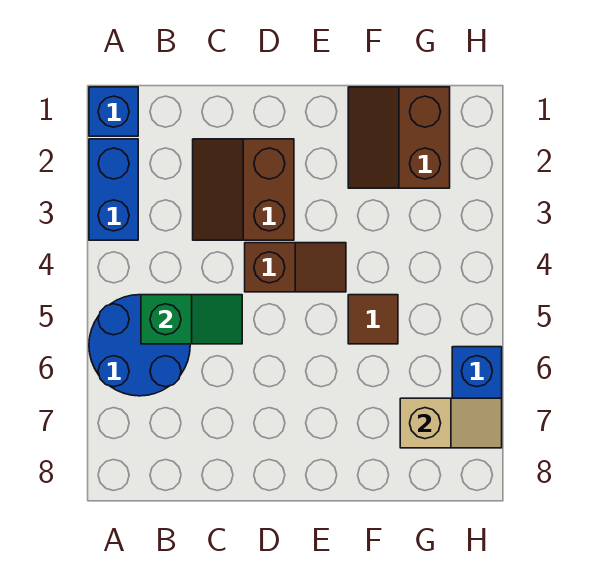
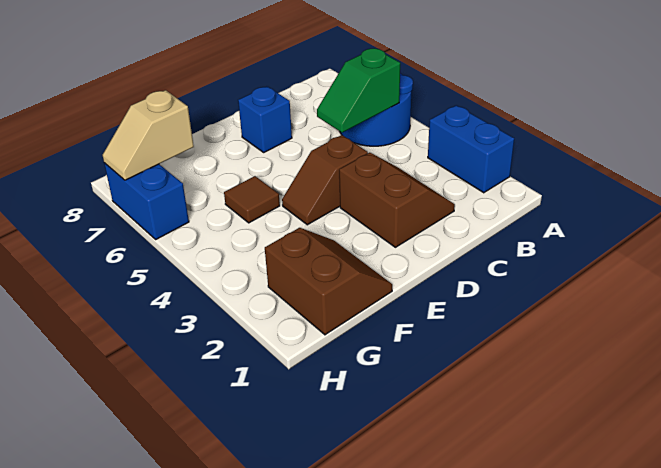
blue brick A1 level 1 -> blue brick D7 level 1

